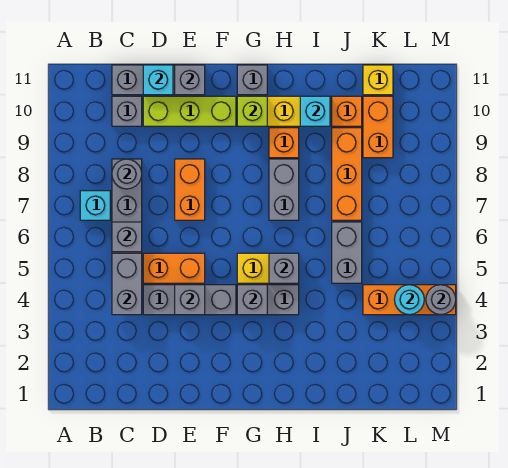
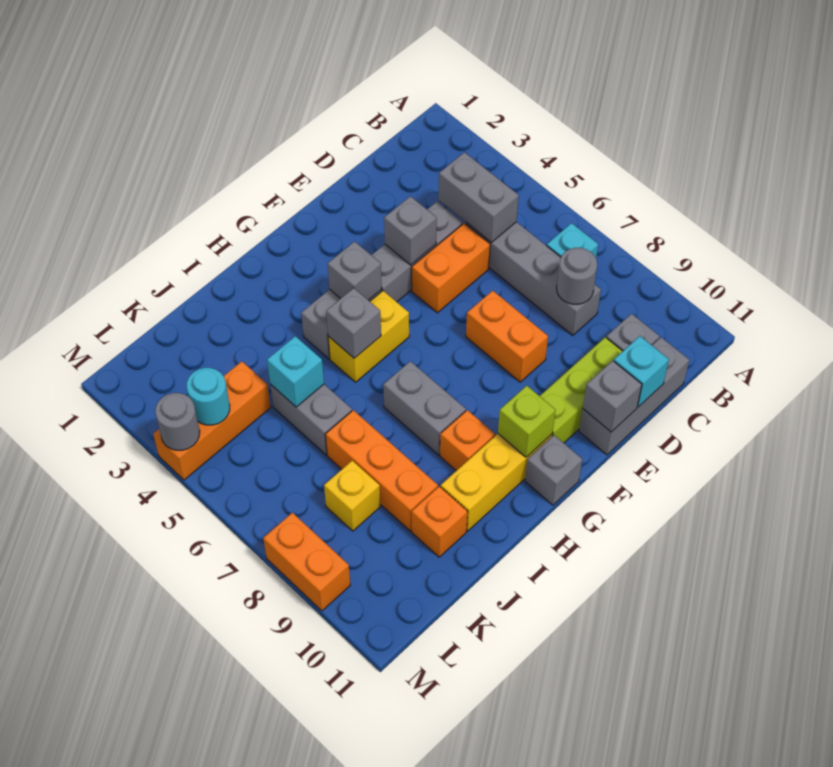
grey brick C6 level 2 -> none
cyan brick I10 level 2 -> cyan brick J5 level 2
orange brick K9:K10 level 1 -> orange brick M8:M9 level 1
yellow brick K11 level 1 -> yellow brick K8 level 1

